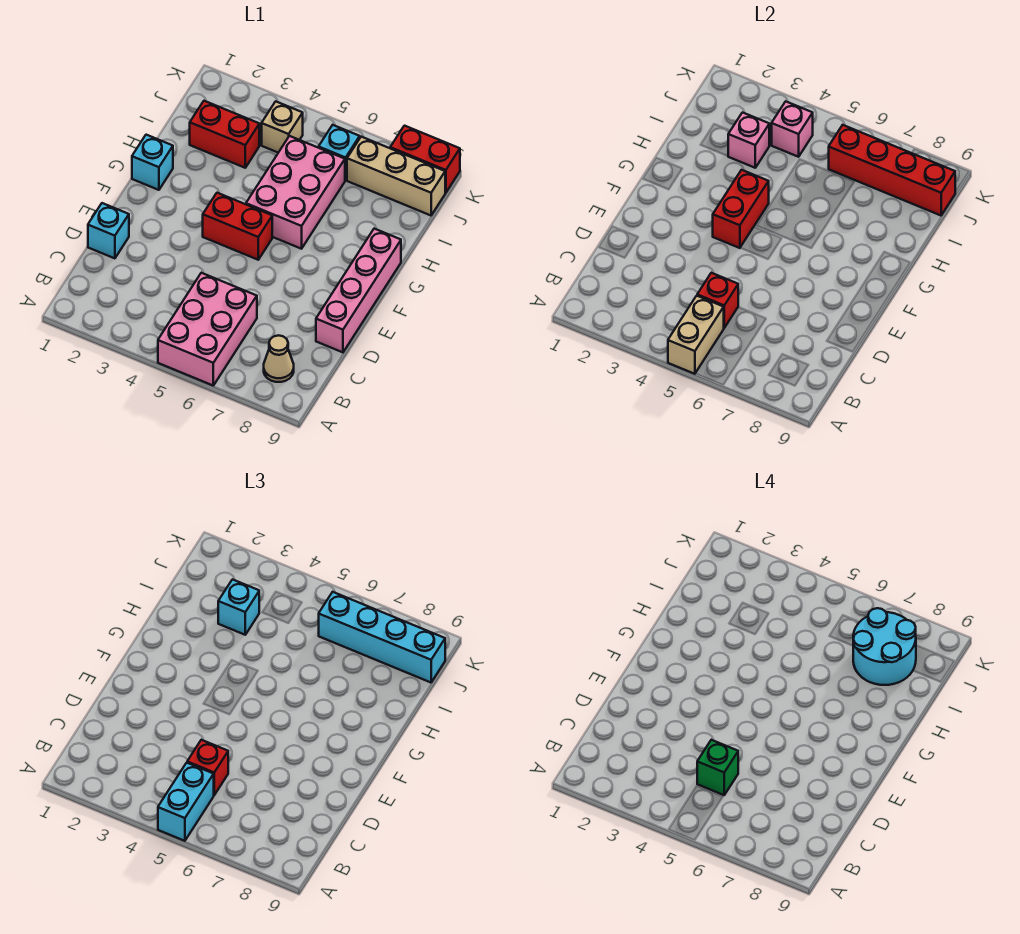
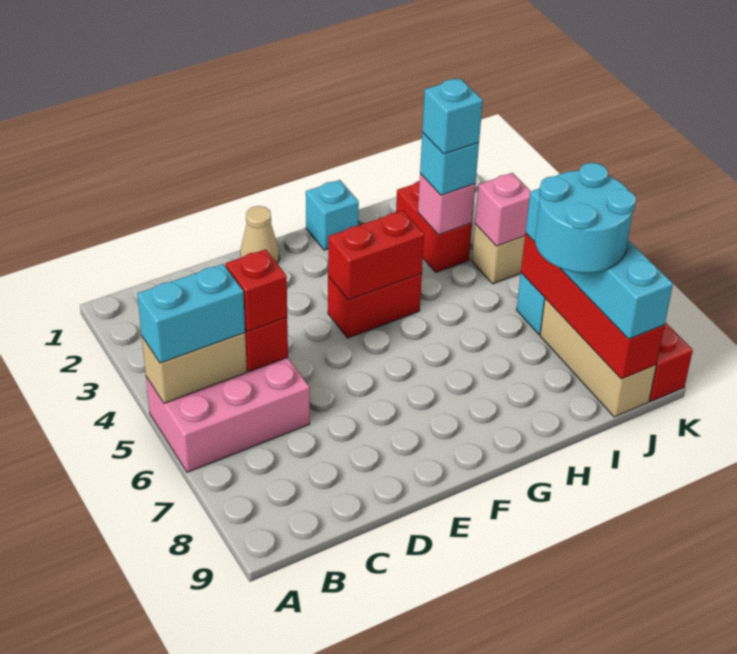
tan cone B8 level 1 -> tan cone E1 level 1
green brick C5 level 4 -> none
cyan brick D1 level 1 -> cyan brick I3 level 4
pink brick D9:G9 level 1 -> none
red brick F4:F5 level 1 -> red brick F4:G4 level 1
pink brick G5:I6 level 1 -> none

